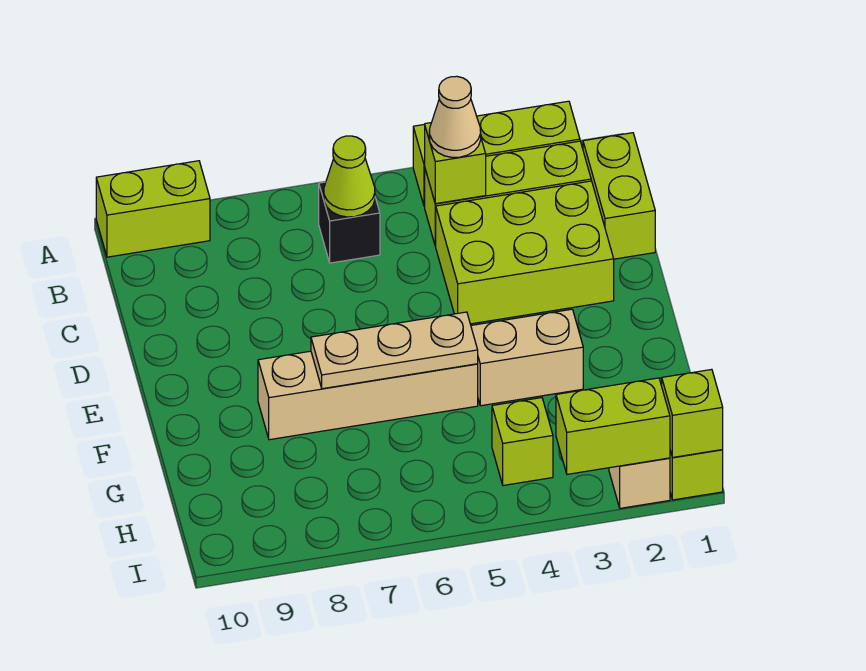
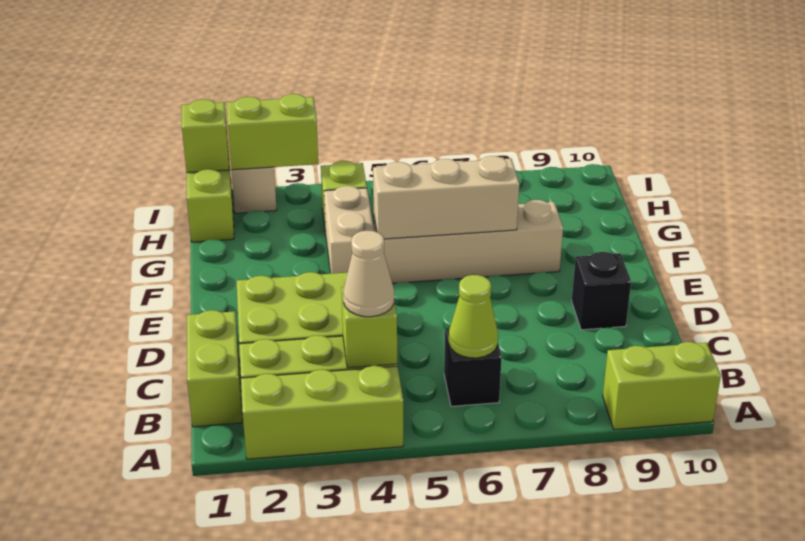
none -> black brick D9 level 1
tan brick F3:F4 level 1 -> tan brick F4:G4 level 1
tan plate F5:F7 level 2 -> tan brick F5:F7 level 2

